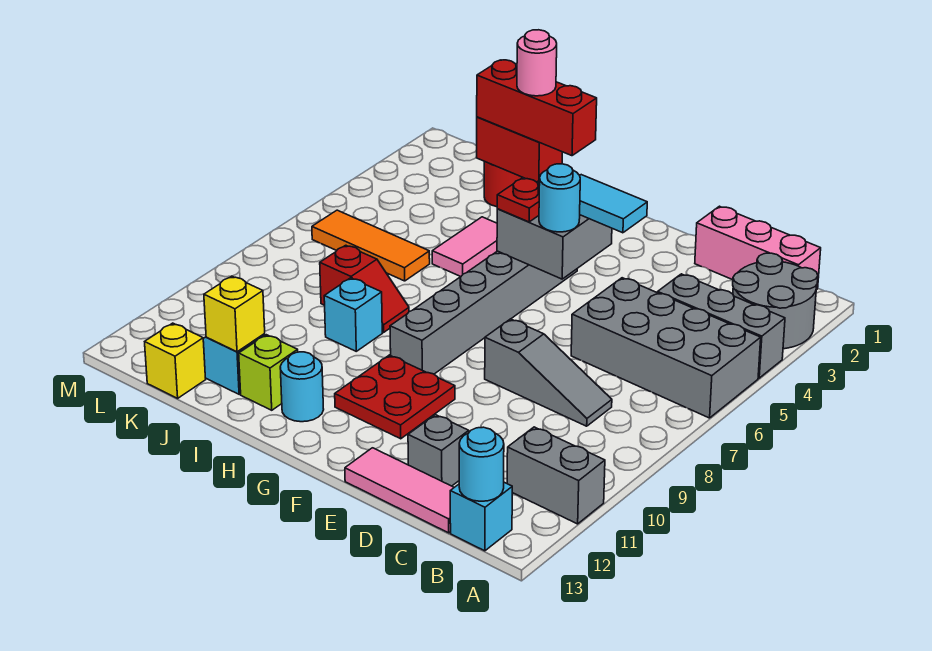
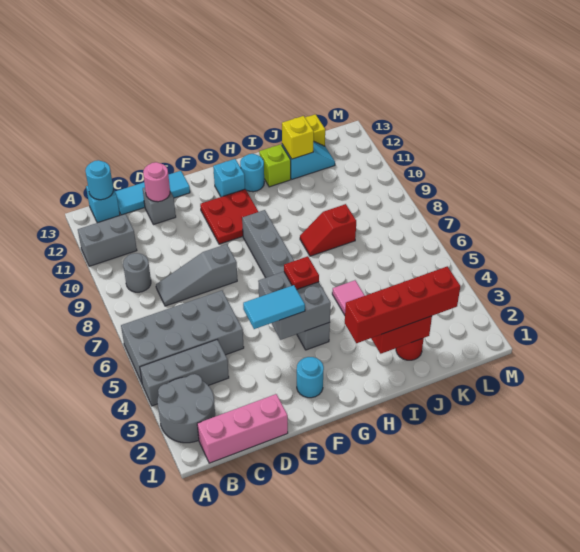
none -> grey round brick B9 level 1
pink tile C13:E13 level 1 -> cyan tile C13:E13 level 1
cyan round brick F5 level 3 -> cyan round brick F2 level 1
red brick H2:J2 level 3 -> red brick H2:K2 level 3
pink round brick I2 level 4 -> pink round brick D12 level 2
cyan brick I9 level 1 -> cyan brick G12 level 1
orange tile J6:L6 level 1 -> none

